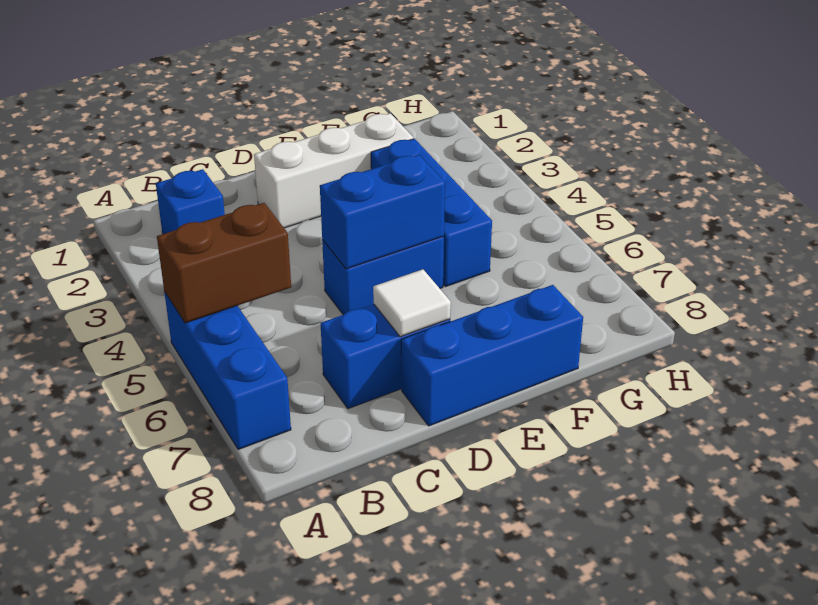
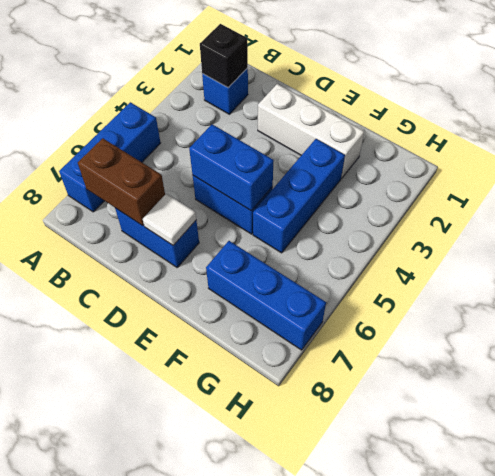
brown brick A5:B5 level 2 -> brown brick B7:C7 level 2
none -> black brick B2 level 2
blue brick D8:F8 level 1 -> blue brick F7:H7 level 1

